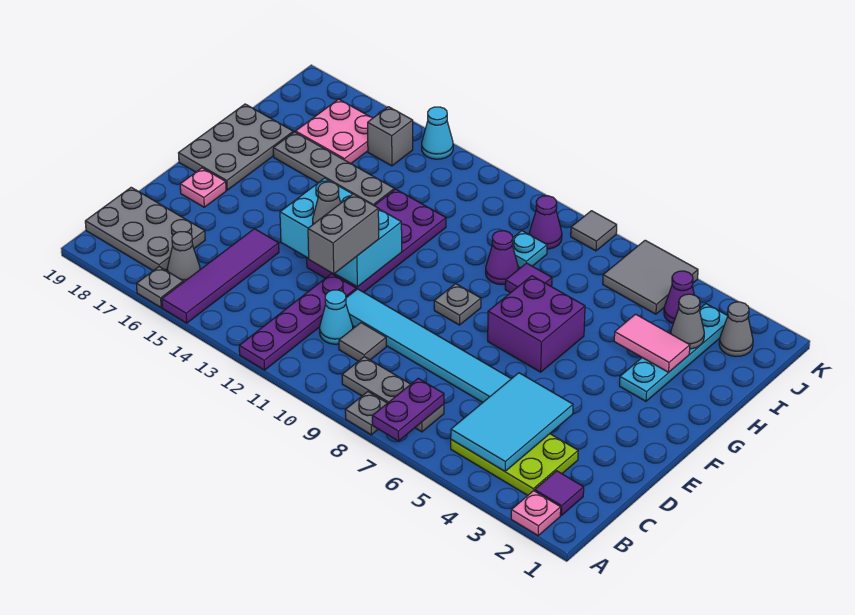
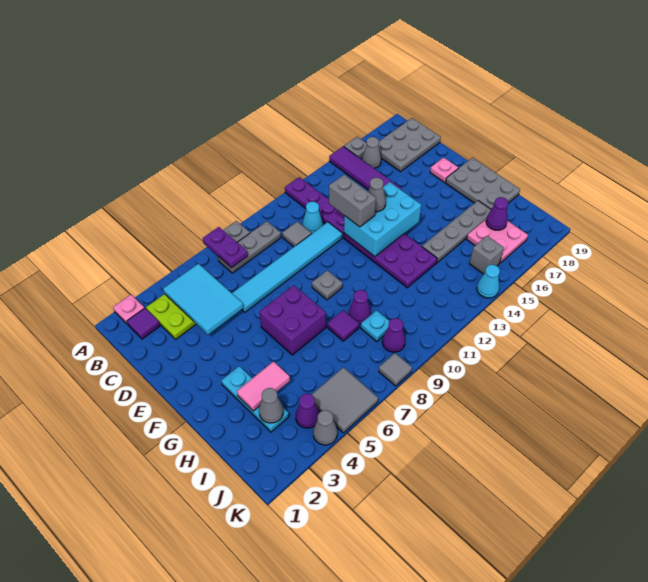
cyan plate G3:J3 level 1 -> cyan plate G3:I3 level 1
none -> purple cone I17 level 2
grey cone J2 level 1 -> grey cone K4 level 1

